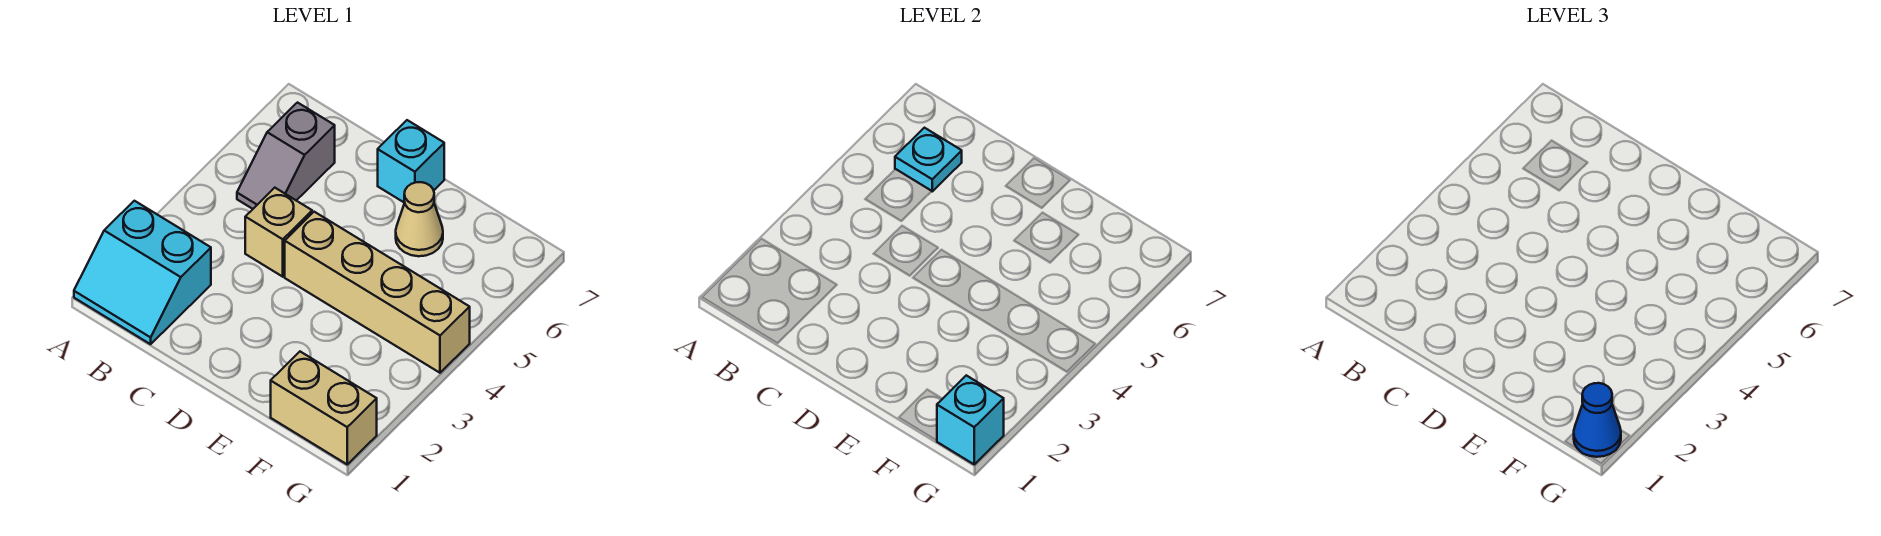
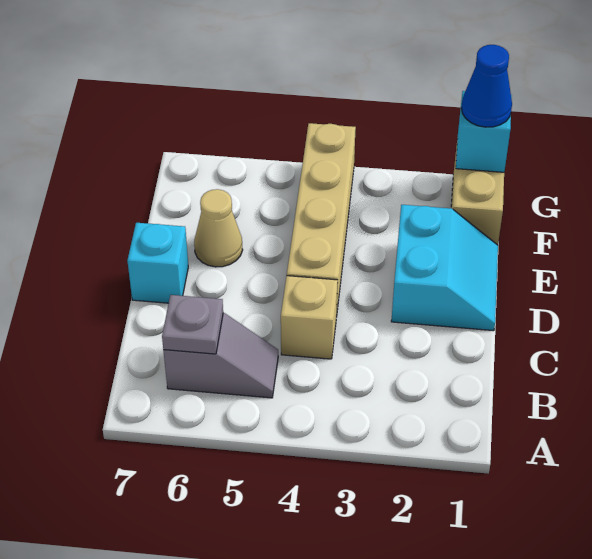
cyan slope A1:B2 level 1 top 2 -> cyan slope D1:E2 level 1 top 2
cyan plate B6 level 2 -> grey plate B6 level 2

